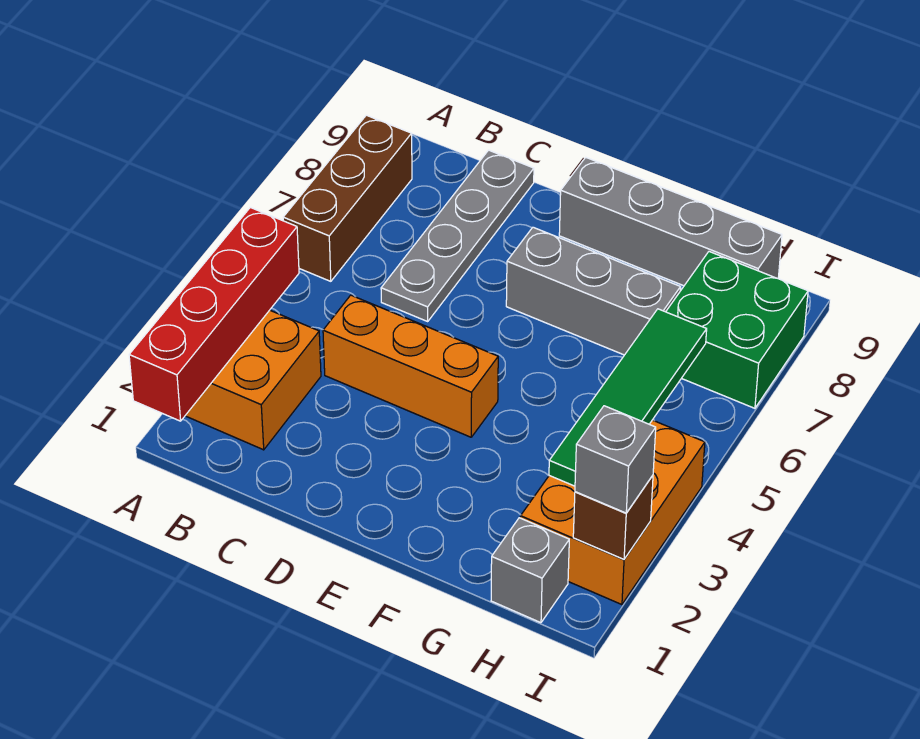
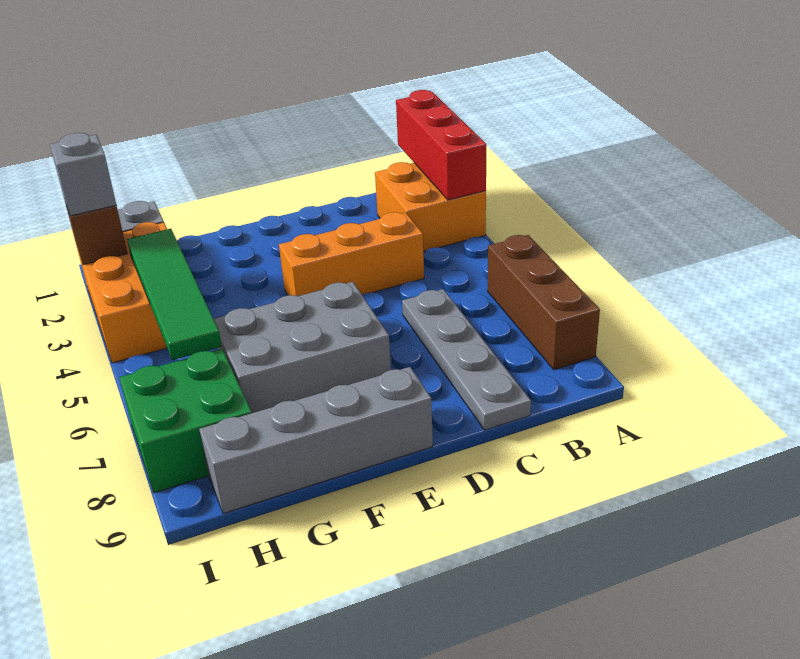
red brick A1:A4 level 2 -> red brick A1:A3 level 2
grey brick E7:G7 level 1 -> grey brick E6:G7 level 1

